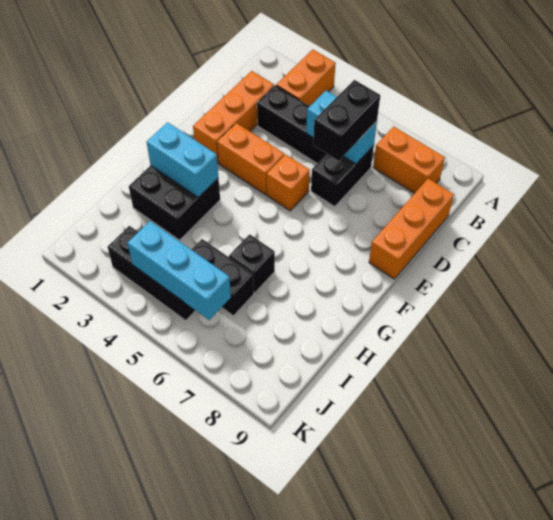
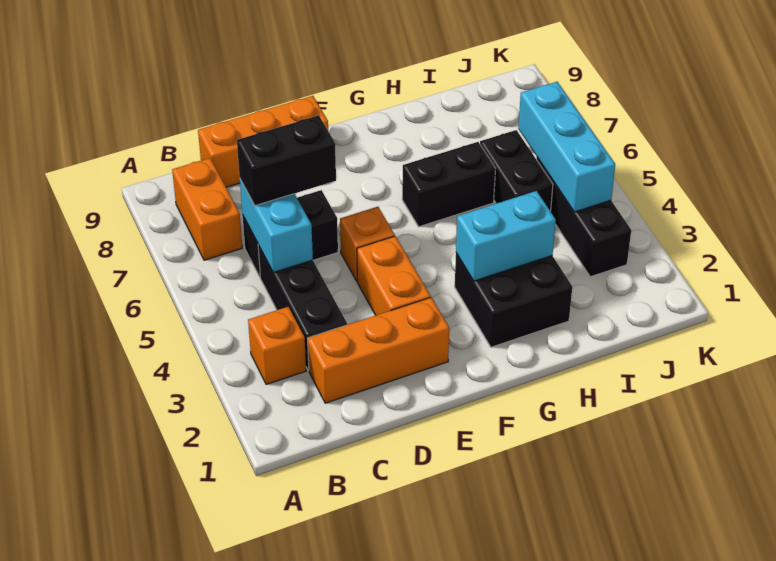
orange brick A3:B3 level 1 -> orange brick B3 level 1
cyan brick G2:G3 level 2 -> cyan brick G3:H3 level 2
black brick H6 level 1 -> black brick G6:H6 level 1

